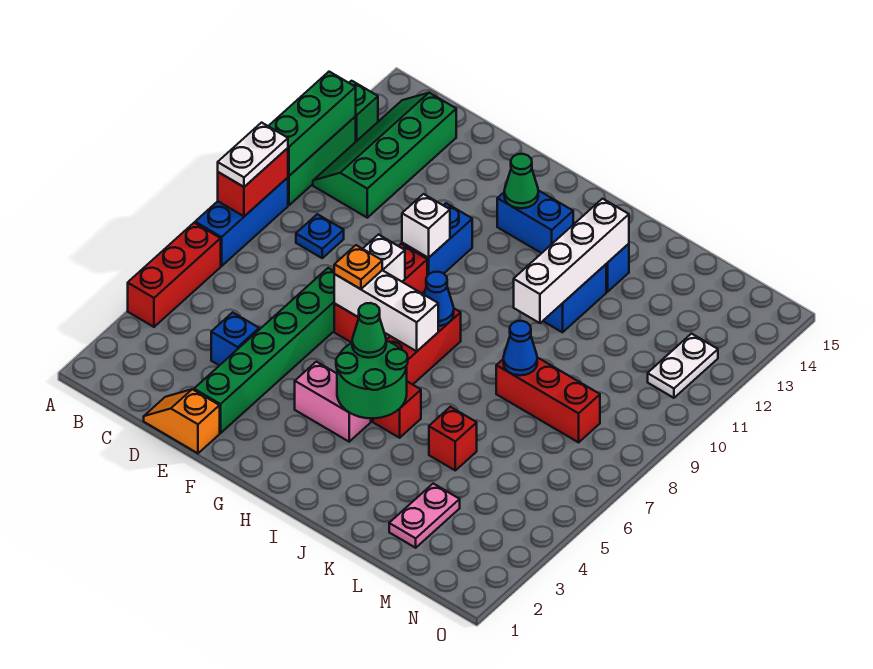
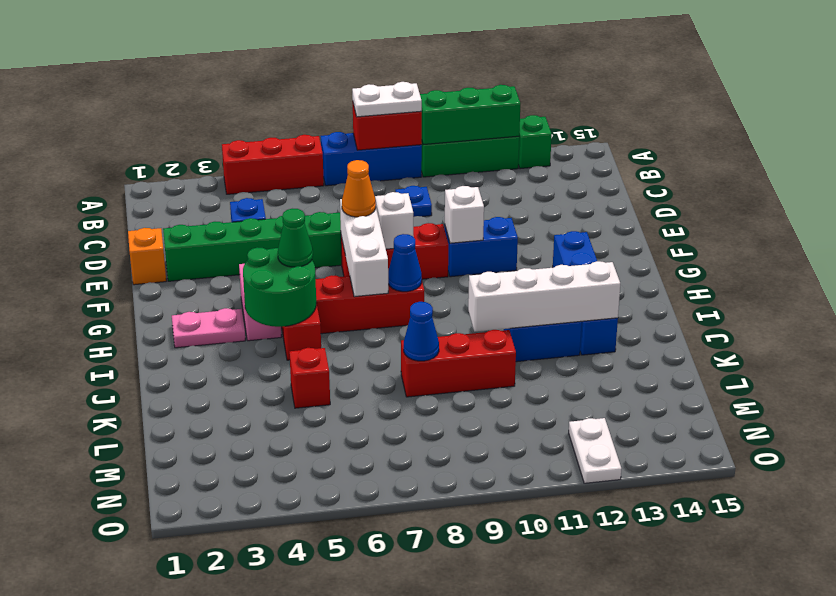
green slope B11:C14 level 1 top C -> none
orange plate F7 level 3 -> orange cone F7 level 3
green cone G13 level 2 -> none
red brick K8:M8 level 1 -> red brick K8:K10 level 1
pink plate L2:L3 level 1 -> pink plate H2:H3 level 1
white plate N11:N12 level 1 -> white plate N12:O12 level 1

